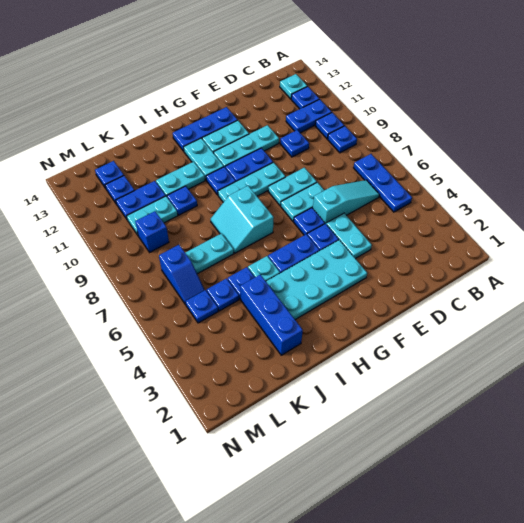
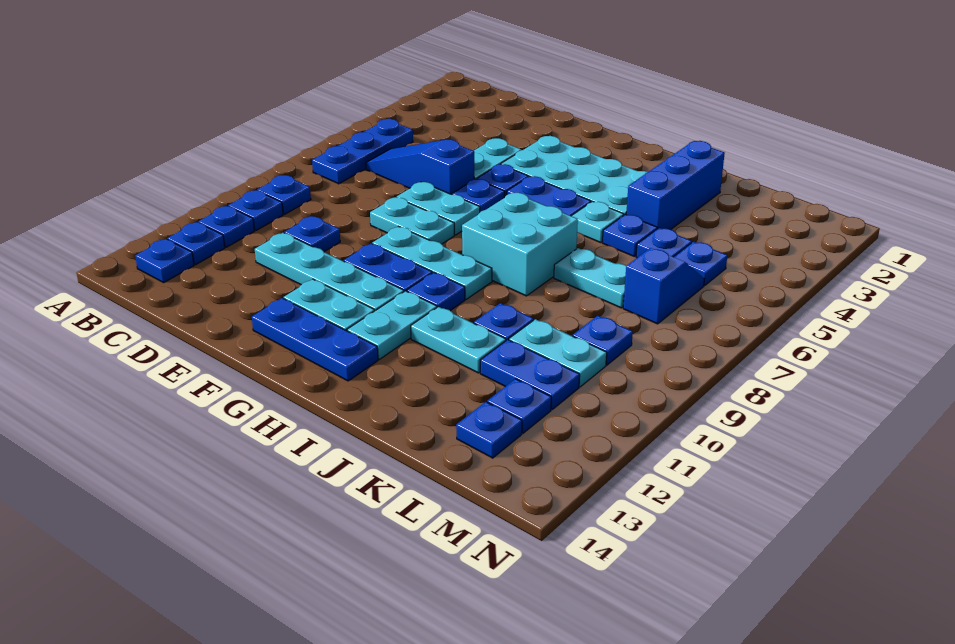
blue plate B11:C11 level 1 -> blue plate B11 level 1
cyan plate B13 level 1 -> blue plate B13 level 1
cyan slope C6:E6 level 1 top E -> blue slope C6:E6 level 1 top E
cyan plate E11:G11 level 1 -> cyan plate D11:G11 level 1
cyan slope H7:I8 level 1 top H -> cyan brick H7:I8 level 1
blue brick L9 level 1 -> blue plate L9 level 1

